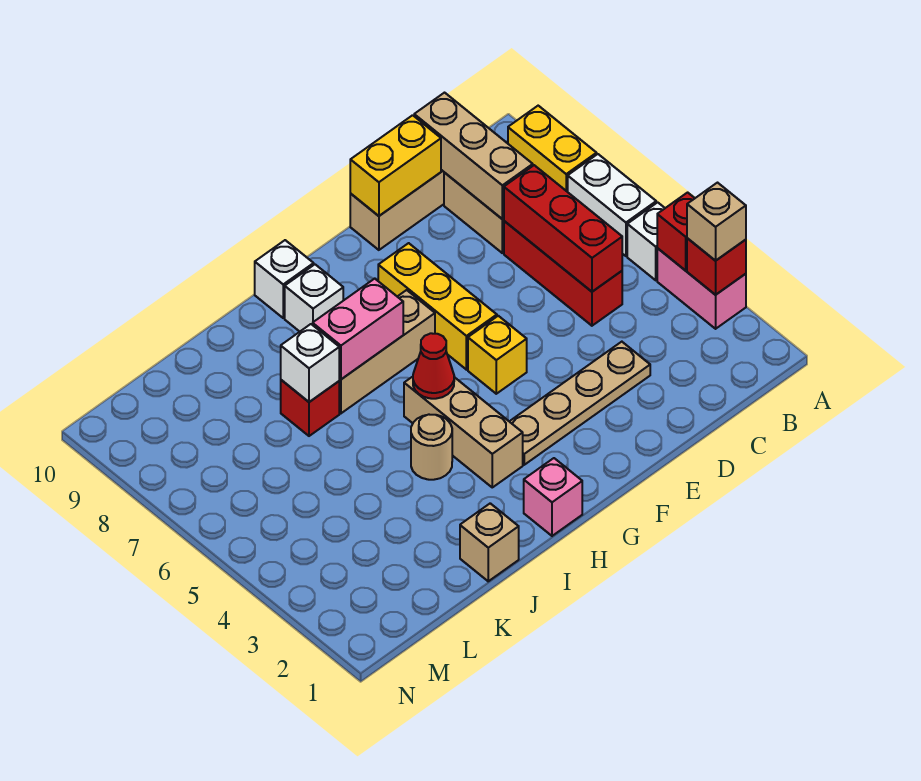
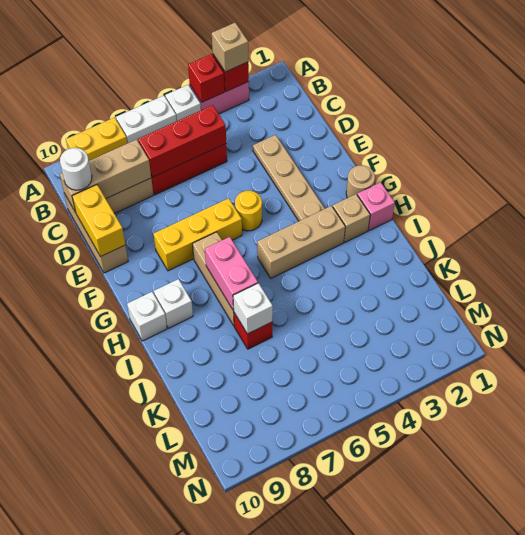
none -> white round brick C10 level 3
yellow brick F5 level 1 -> yellow round brick F5 level 1
red cone H5 level 2 -> none
tan round brick I4 level 1 -> tan round brick G1 level 1
tan brick J1 level 1 -> tan brick H2 level 1

